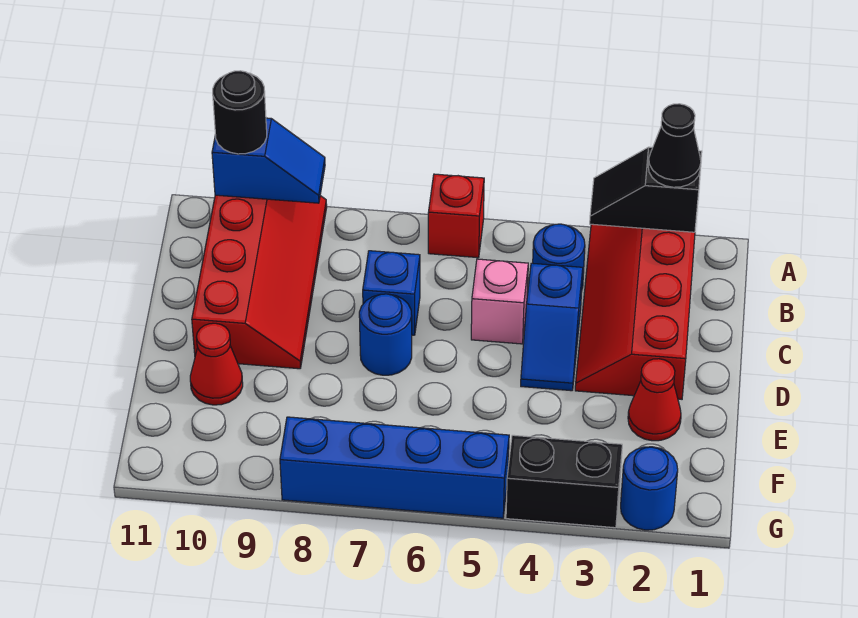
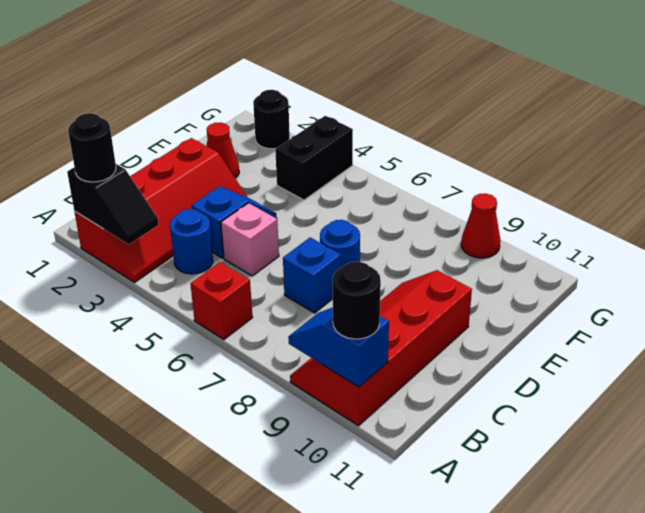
black cone A2 level 3 -> black round brick A2 level 3
red cone E10 level 1 -> red cone G9 level 1
blue round brick G2 level 1 -> black round brick G2 level 1
black brick G3:G4 level 1 -> black brick F4:G4 level 1
blue brick G5:G8 level 1 -> none

